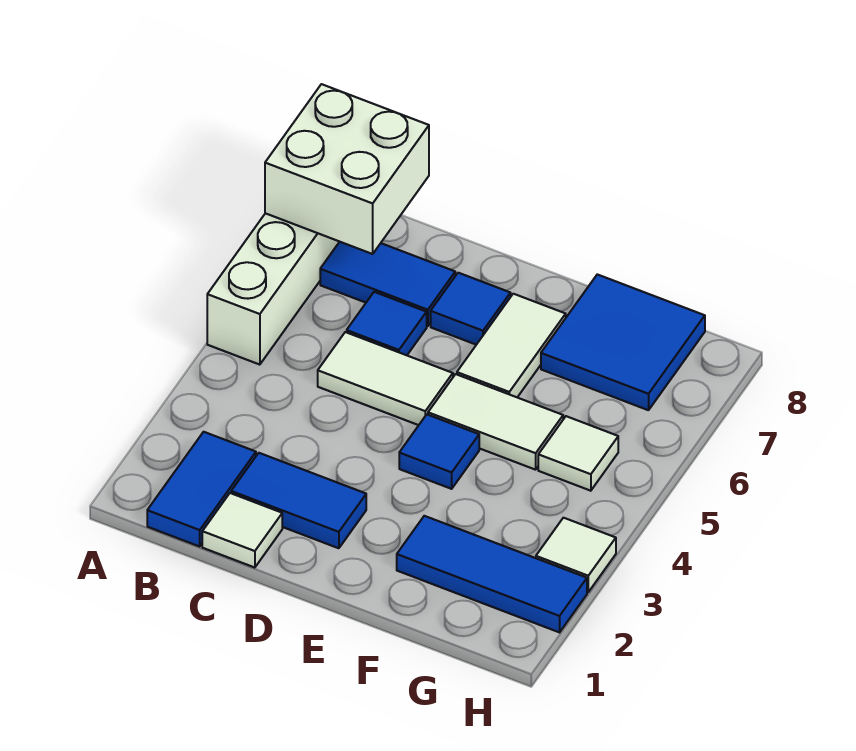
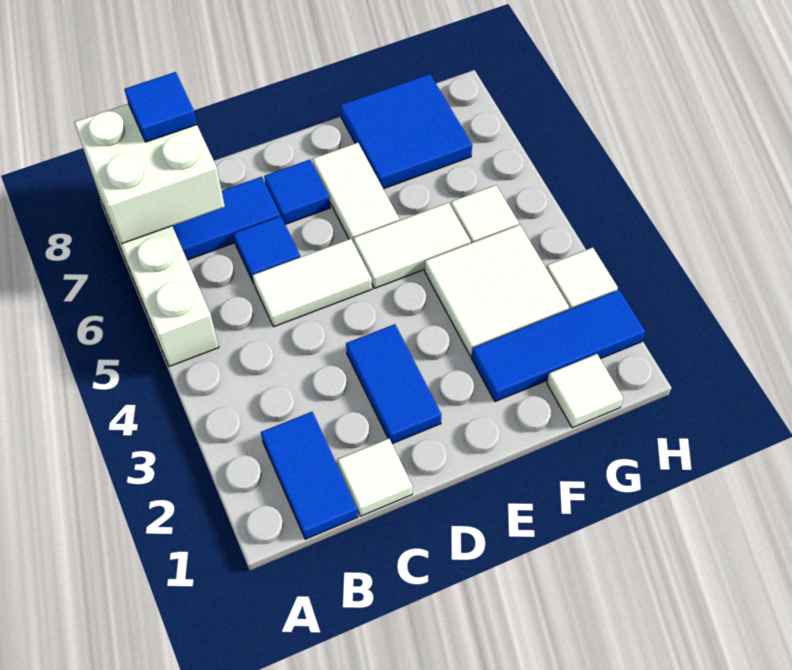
blue tile C2:D2 level 1 -> blue tile D2:D3 level 1
blue tile E4 level 1 -> blue tile B8 level 3
none -> white tile F3:G4 level 1
none -> white tile G1 level 1

